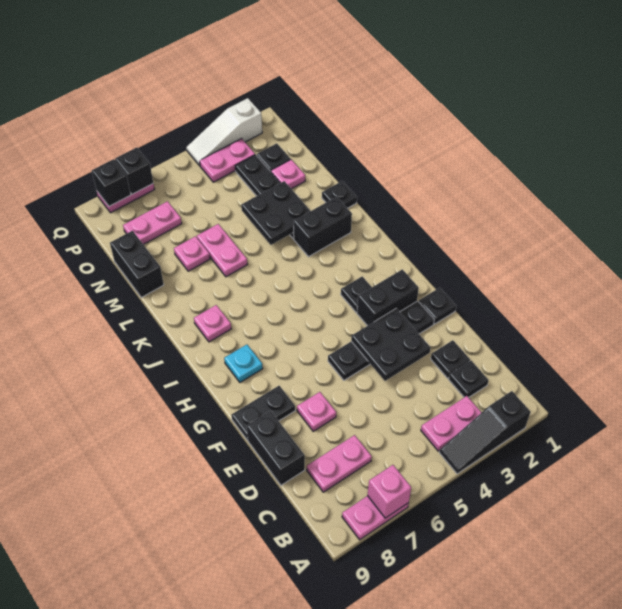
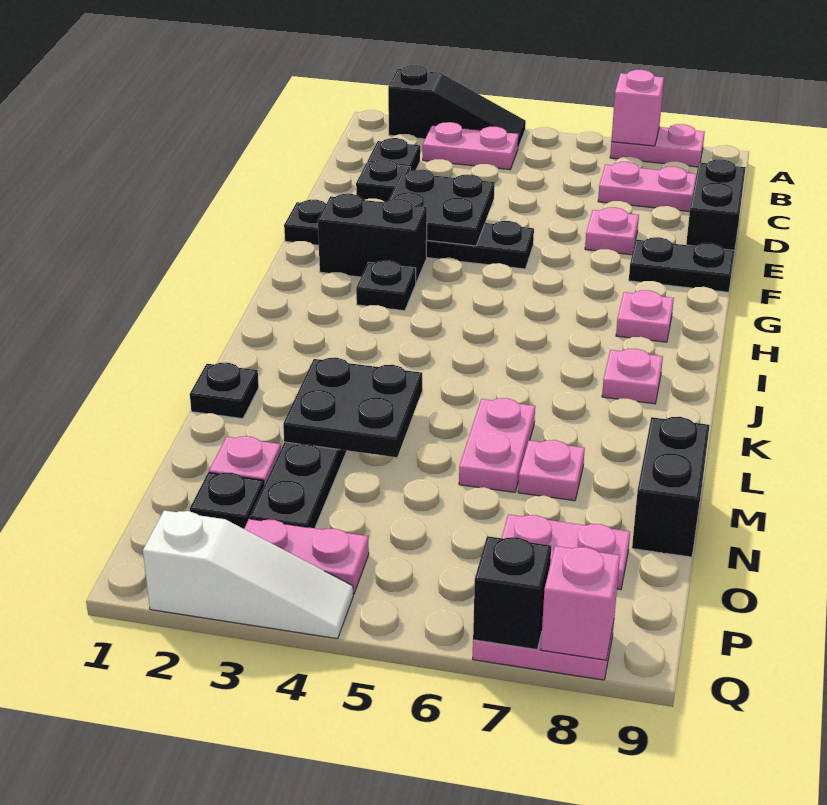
cyan plate H8 level 1 -> pink plate H8 level 1
black brick K2:K3 level 1 -> none
black brick Q8 level 2 -> pink brick Q8 level 2

